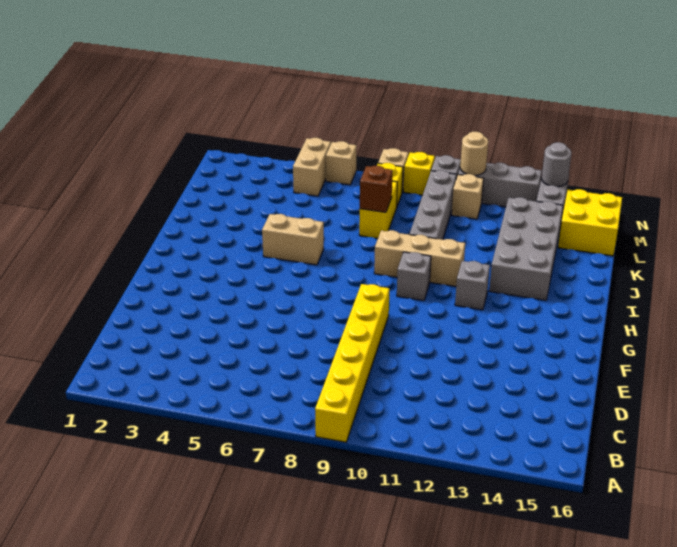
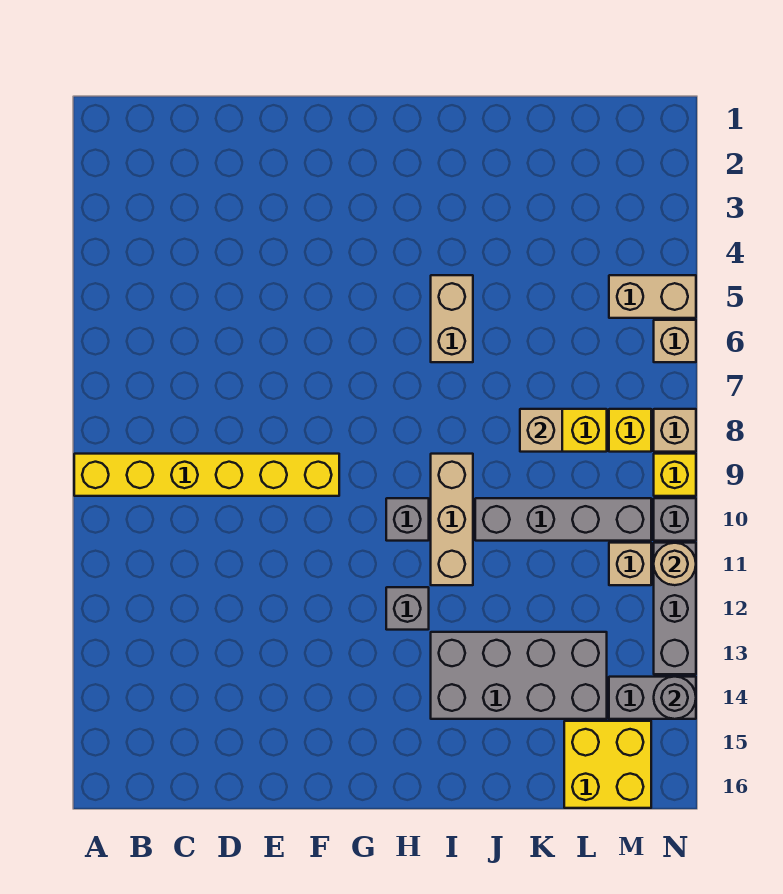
brown brick K8 level 2 -> tan brick K8 level 2

